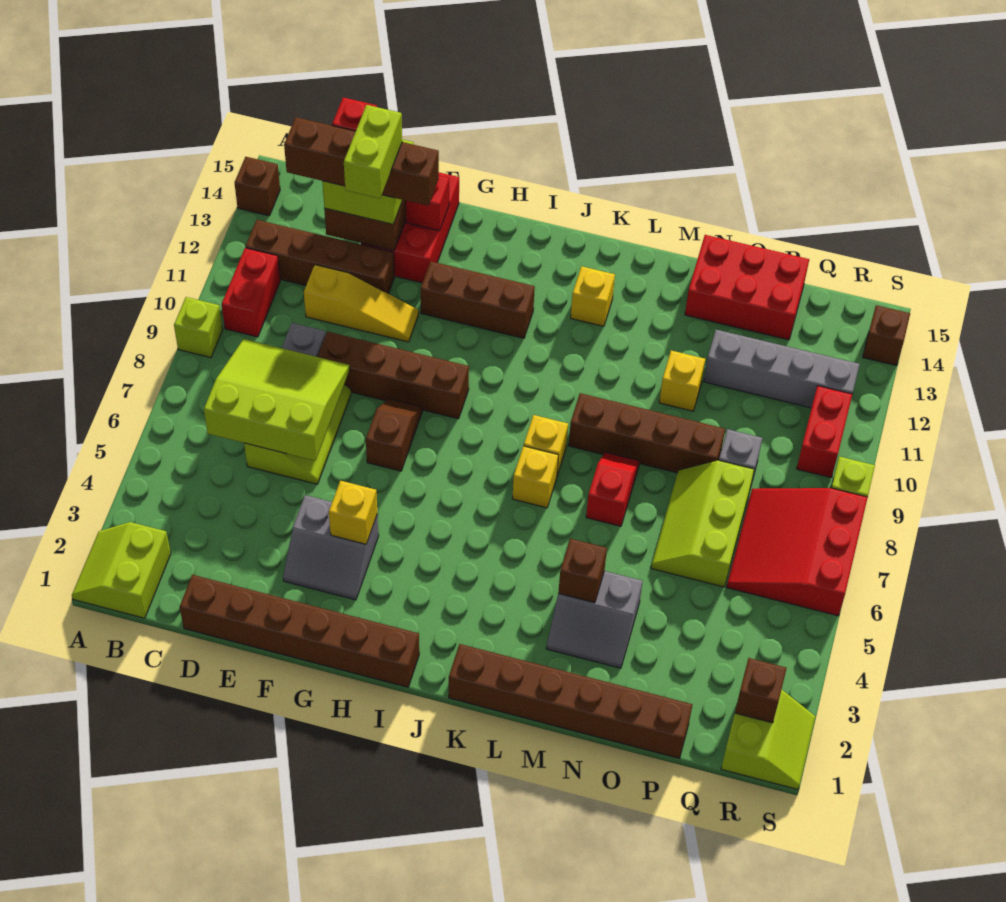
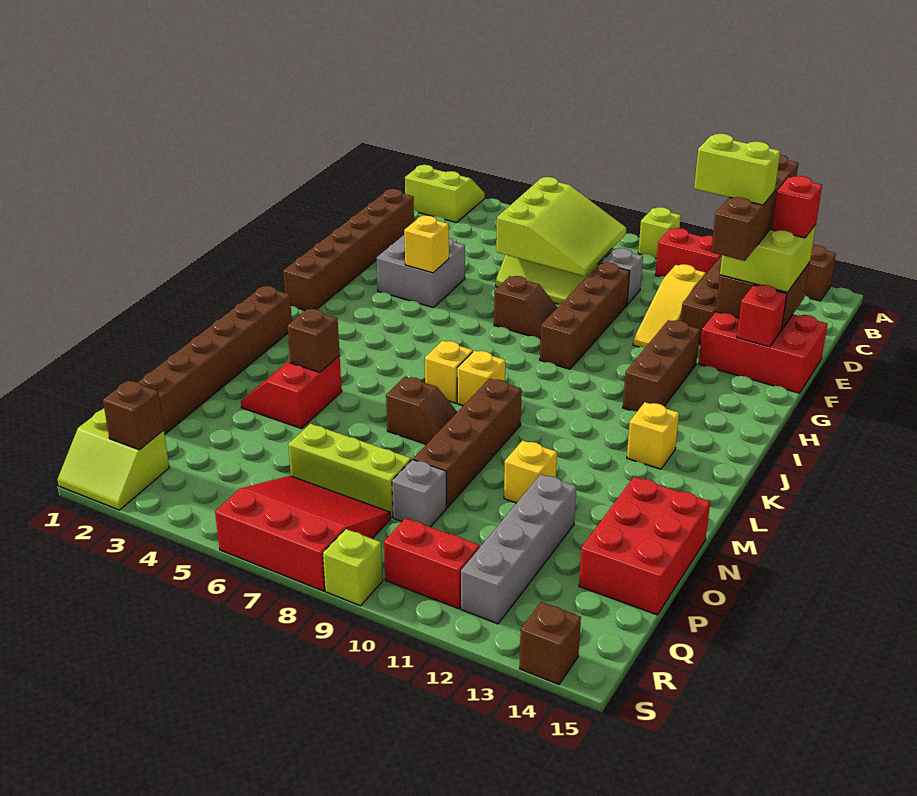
grey slope F3:G4 level 1 top 4 -> grey brick F3:G4 level 1
grey slope M3:N4 level 1 top 4 -> red slope M3:N4 level 1 top 4
red slope M7:M8 level 1 top 7 -> brown slope M7:M8 level 1 top 7

